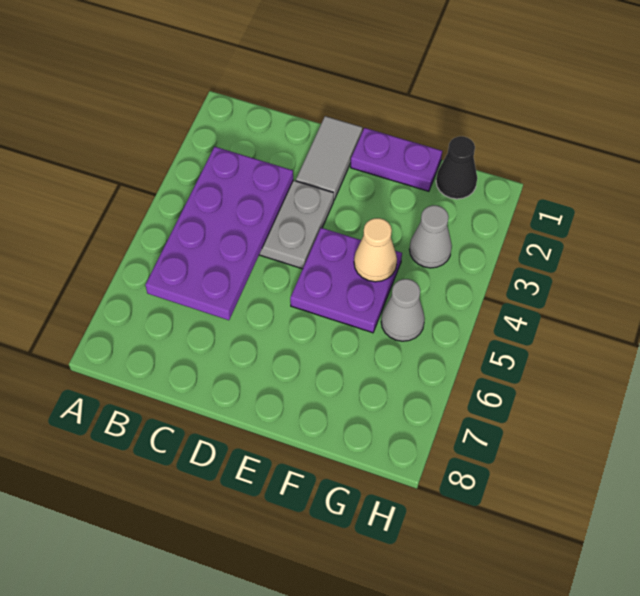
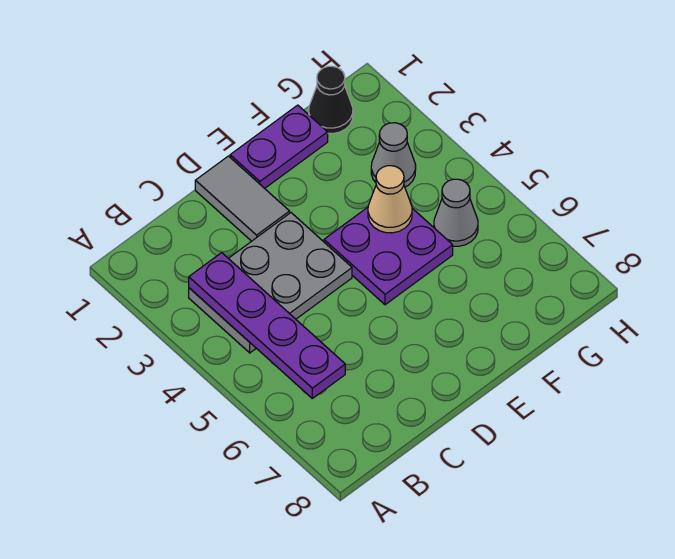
purple plate B3:C6 level 2 -> purple plate B3:B6 level 2

